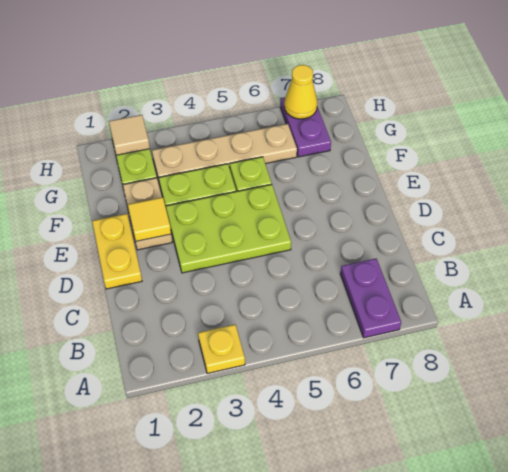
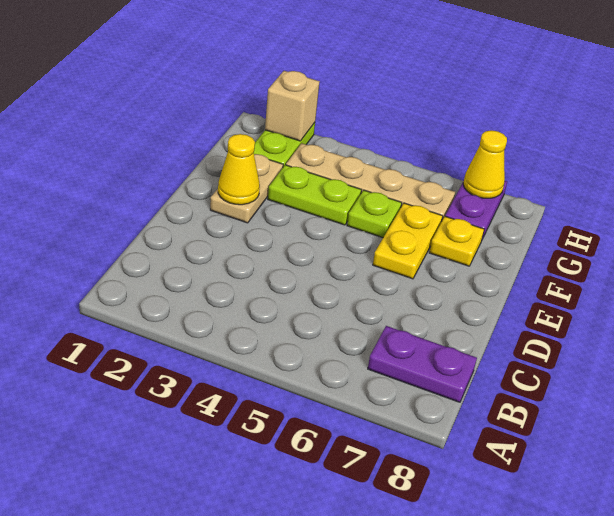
yellow plate A3 level 1 -> yellow plate F7 level 1
purple plate A7:B7 level 1 -> purple plate B7:B8 level 1
yellow plate D1:E1 level 1 -> yellow plate E6:F6 level 1
lime plate D3:E5 level 1 -> none
yellow tile E2 level 2 -> yellow cone E2 level 2
tan tile H2 level 2 -> tan brick H2 level 2

